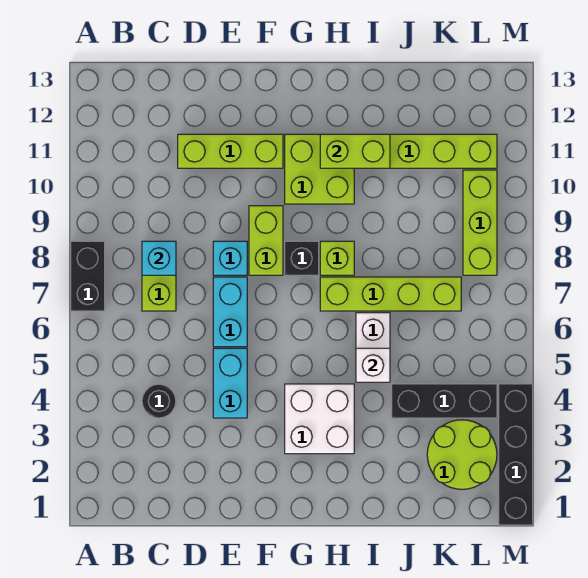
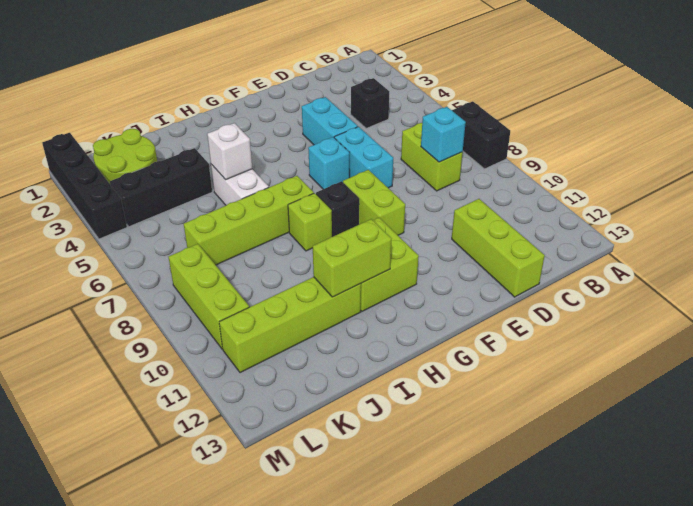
black round brick C4 level 1 -> black brick C4 level 1
lime brick D11:F11 level 1 -> lime brick D11:D13 level 1
cyan brick E8 level 1 -> cyan brick F6 level 1
white brick G3:H4 level 1 -> none

